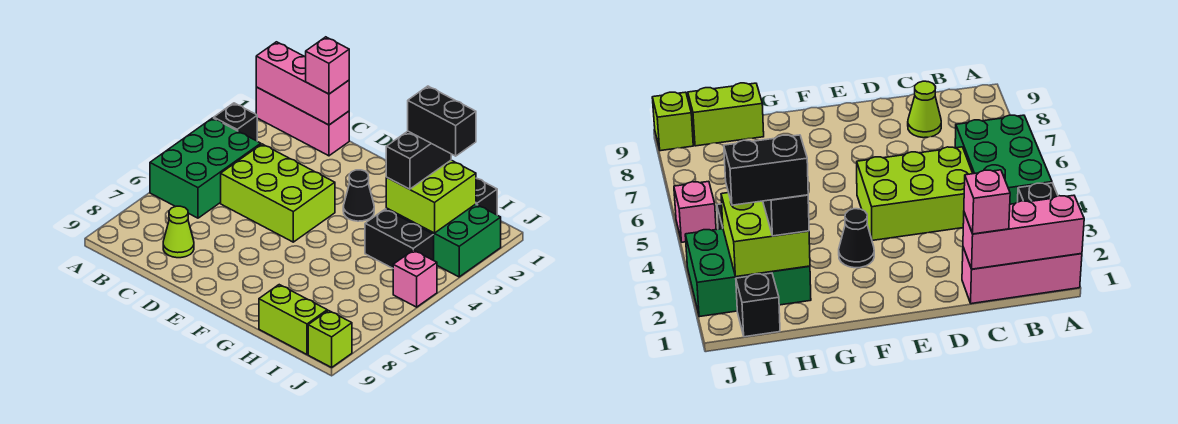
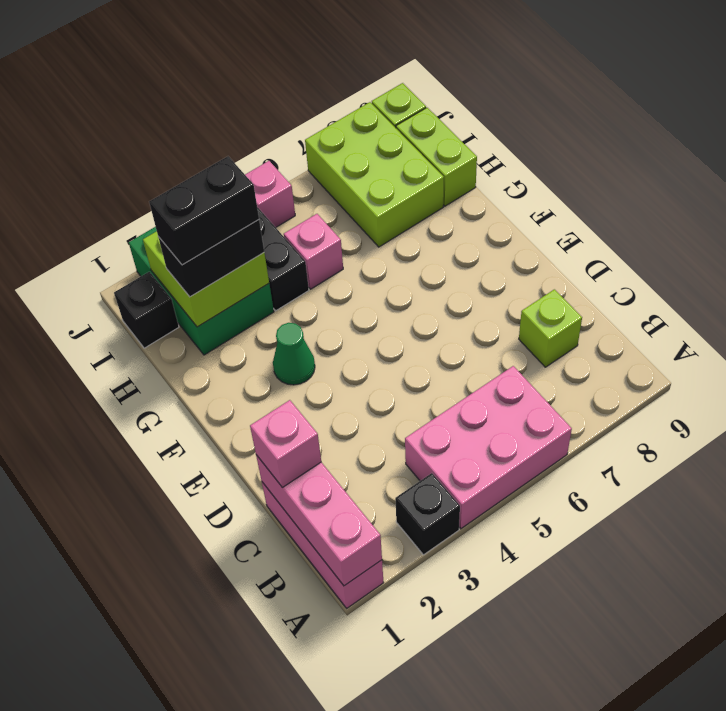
green brick A4:B6 level 1 -> pink brick A4:B6 level 1
lime brick C4:E5 level 1 -> lime brick H7:J8 level 1
lime cone C8 level 1 -> lime brick C8 level 1
black cone F3 level 1 -> green cone F3 level 1
black brick H2:I2 level 4 -> black brick H2:H3 level 4
none -> pink brick H5 level 1

